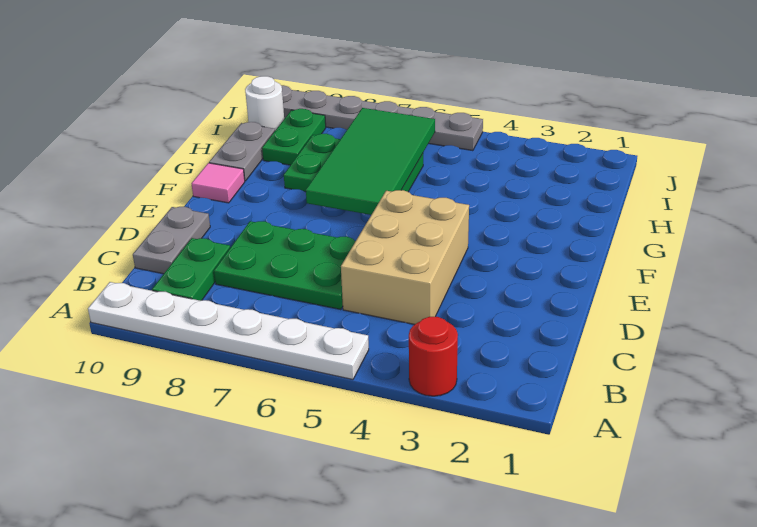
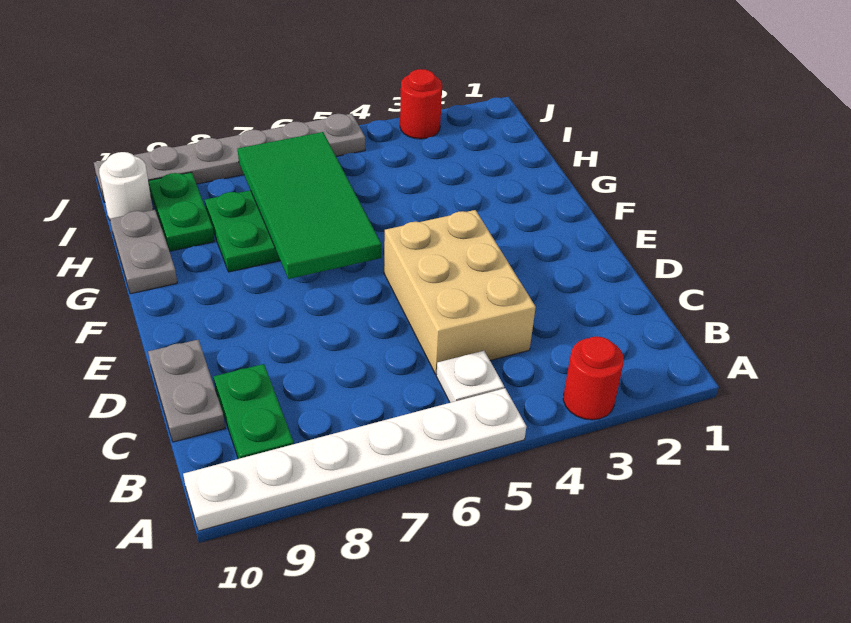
none -> white plate B5 level 1
green plate C6:D8 level 1 -> none
pink tile F10 level 1 -> none
none -> red round brick J3 level 1

